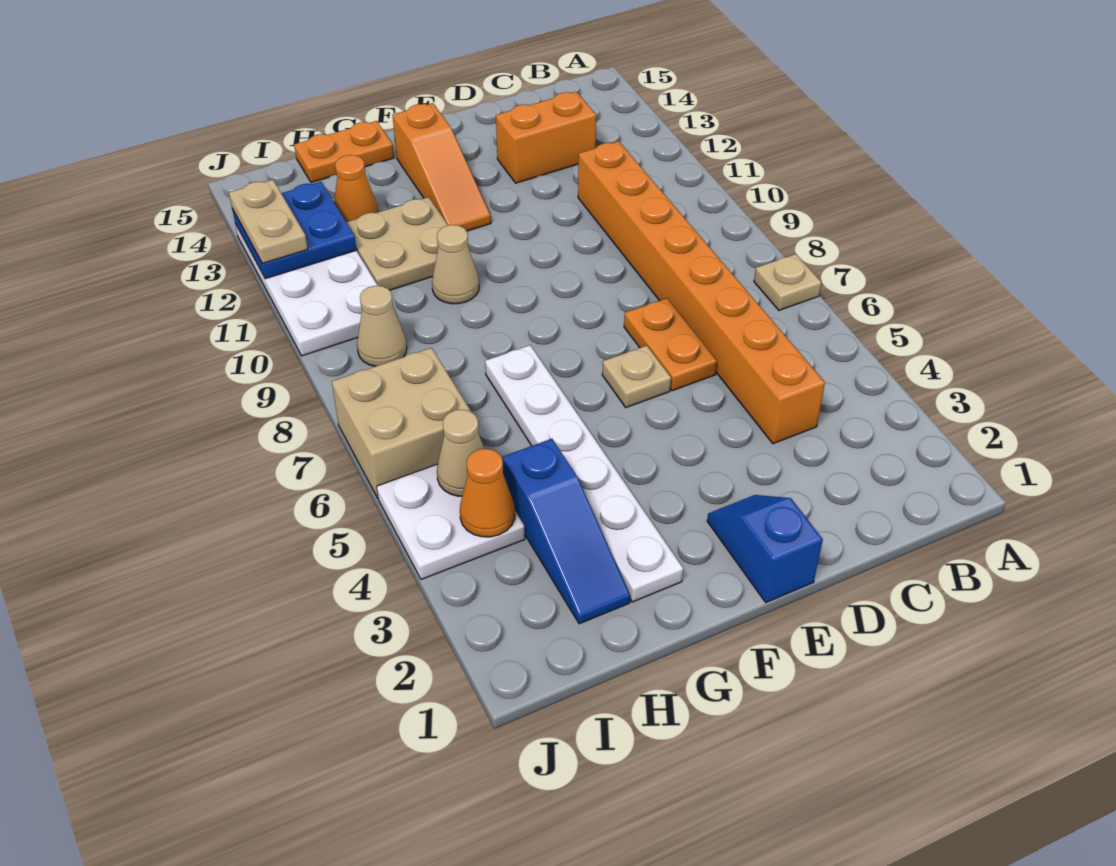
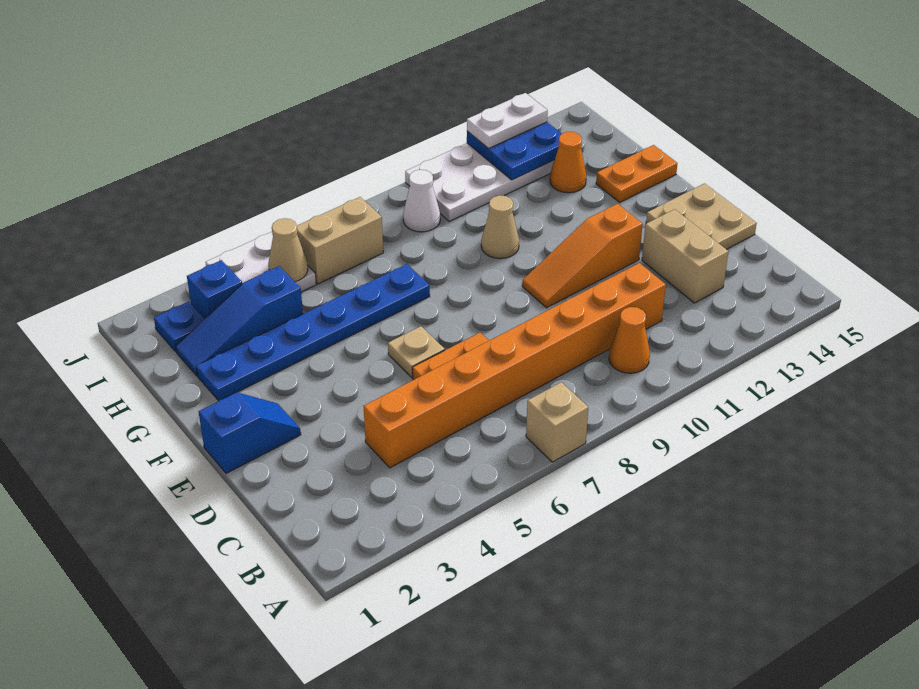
tan plate A7 level 1 -> tan brick A7 level 1
orange brick C13:D13 level 1 -> tan brick C13:D13 level 1
orange slope F12:F14 level 1 top 14 -> orange slope E10:E12 level 1 top 12
white plate G2:G7 level 1 -> blue plate G2:G7 level 1
tan plate G11:H12 level 1 -> tan plate D14:E15 level 1
orange plate G15:H15 level 1 -> orange plate G14:G15 level 1
none -> blue plate I2 level 1
none -> blue brick I3 level 1
orange cone I4 level 2 -> orange cone B10 level 1
tan brick I6:J7 level 1 -> tan brick I6:I7 level 1
tan cone I9 level 1 -> white cone I9 level 1
tan plate J12:J13 level 3 -> white plate J12:J13 level 3

